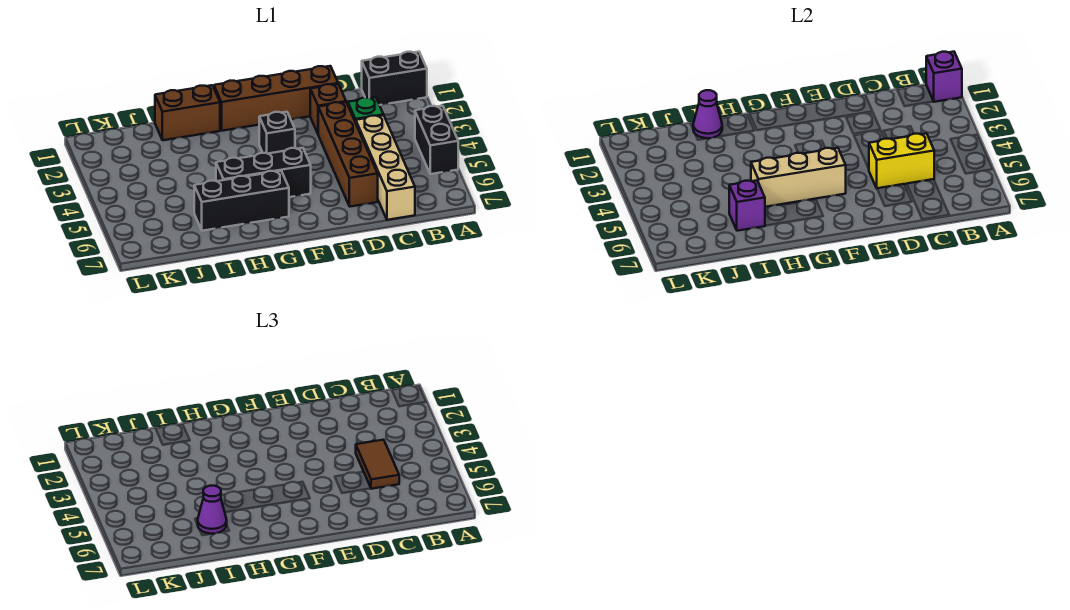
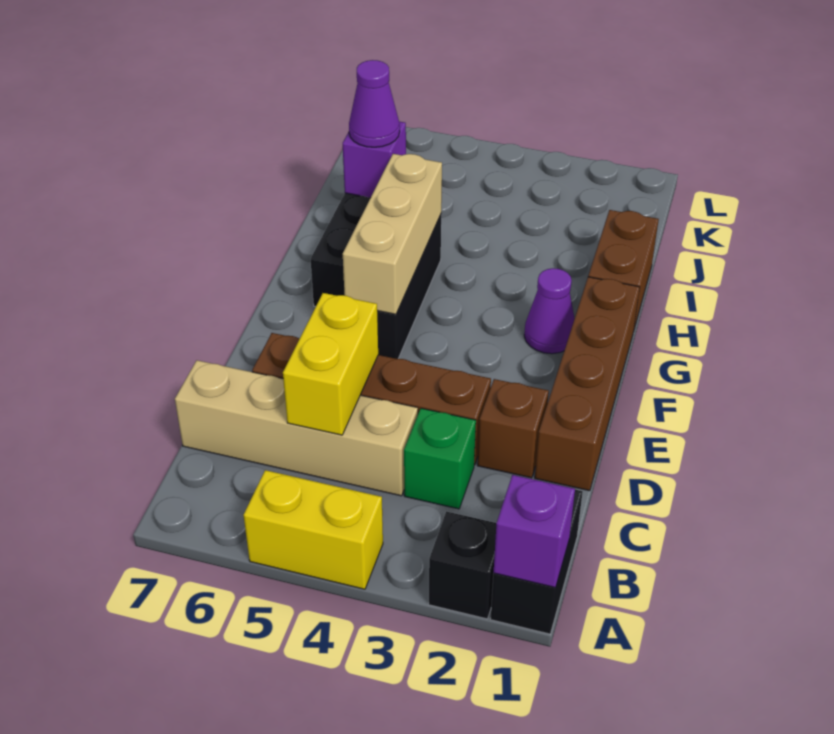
black brick A4:A5 level 1 -> yellow brick A4:A5 level 1
brown tile C4:C5 level 3 -> none
black brick F3 level 1 -> black brick A2 level 1
purple cone I1 level 2 -> purple cone G2 level 1

